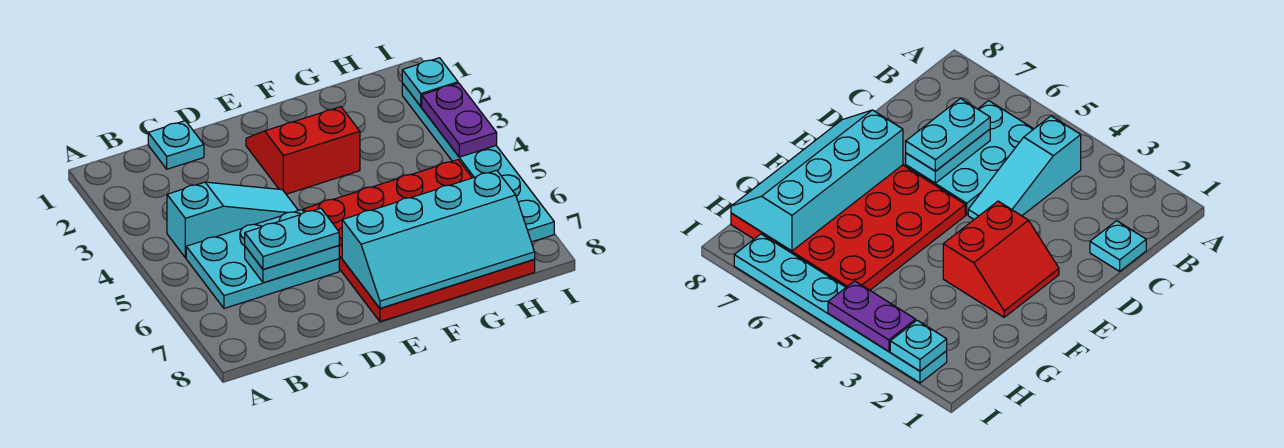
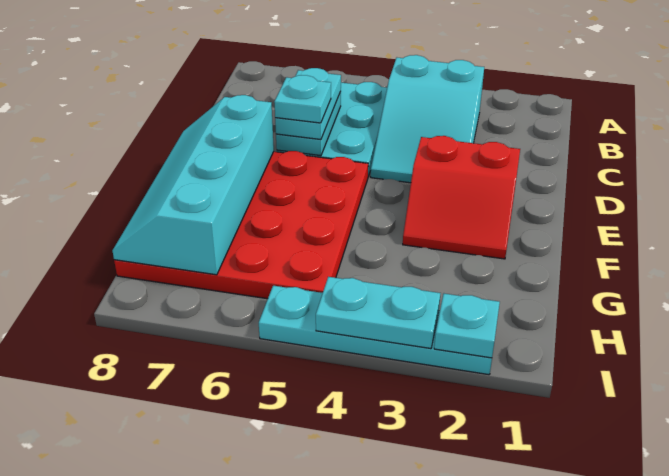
cyan slope B4:D4 level 1 top B -> cyan slope B3:D4 level 1 top B
cyan plate C1 level 1 -> cyan plate D6 level 4
red slope E2:F3 level 1 top 3 -> red slope E2:F3 level 1 top E
cyan plate I2:I7 level 1 -> cyan plate I2:I5 level 1
purple plate I3:I4 level 2 -> cyan plate I3:I4 level 2

